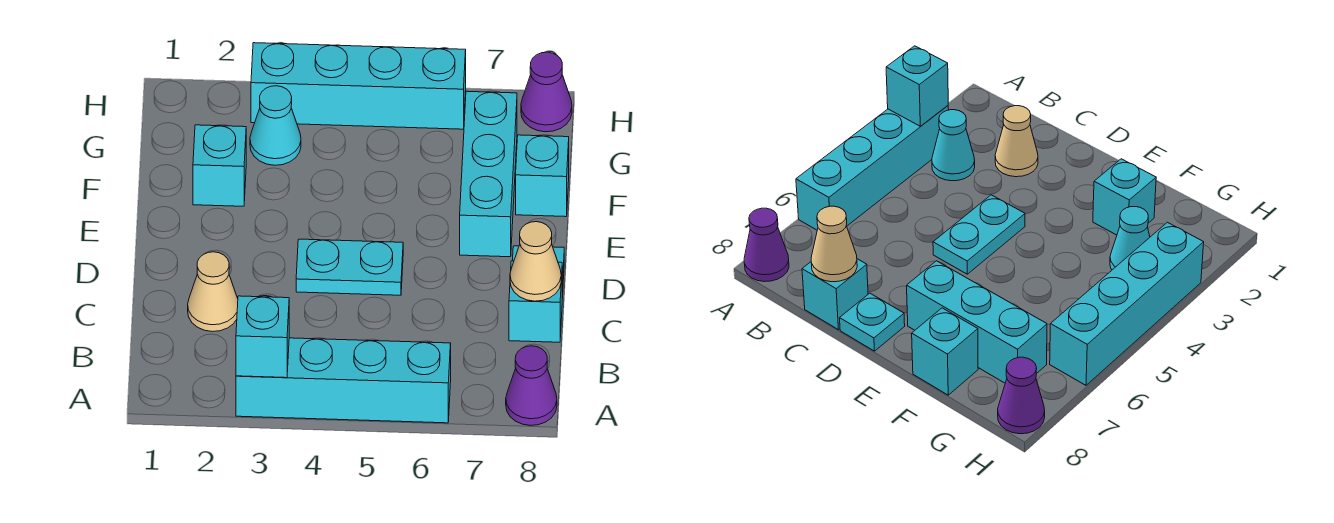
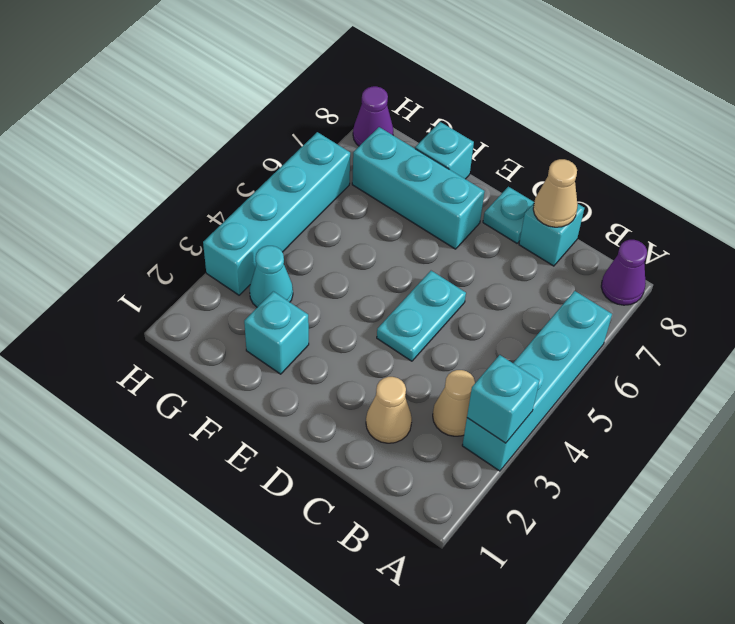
cyan cone B3 level 1 -> tan cone B3 level 1

